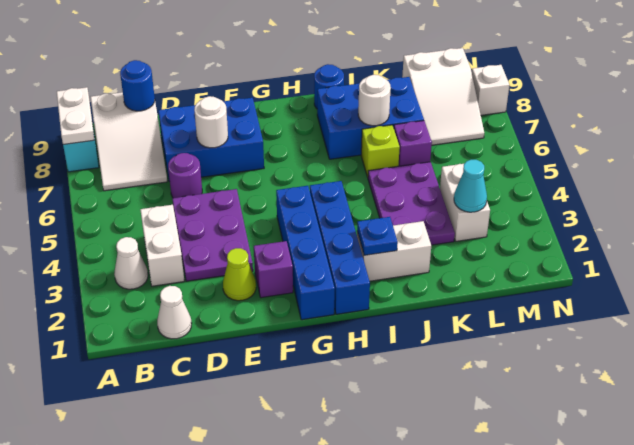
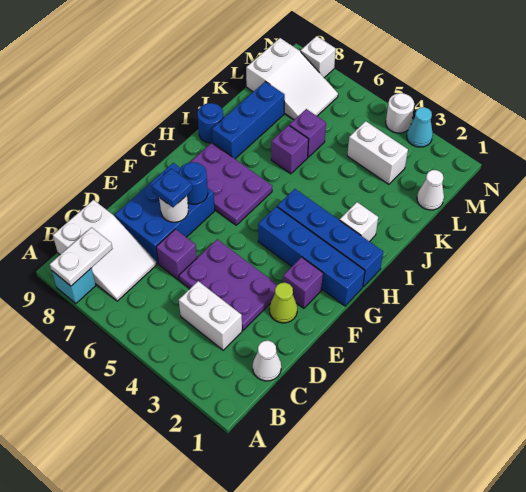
white plate A8:A9 level 2 -> white plate A8:B8 level 2
white cone B3 level 1 -> white cone L1 level 1
blue round brick C9 level 2 -> blue round brick F7 level 2
purple round brick D6 level 1 -> purple brick D6 level 1
white brick I2:J2 level 1 -> white brick I2 level 1
blue plate I2 level 2 -> blue plate E7 level 3
blue brick I7:K8 level 1 -> blue brick I8:K8 level 1
purple plate J3:K5 level 1 -> purple plate G6:H8 level 1
lime brick J6 level 1 -> purple brick J6 level 1
white round brick J7 level 2 -> white round brick N4 level 1
cyan cone L3 level 2 -> cyan cone N3 level 1

